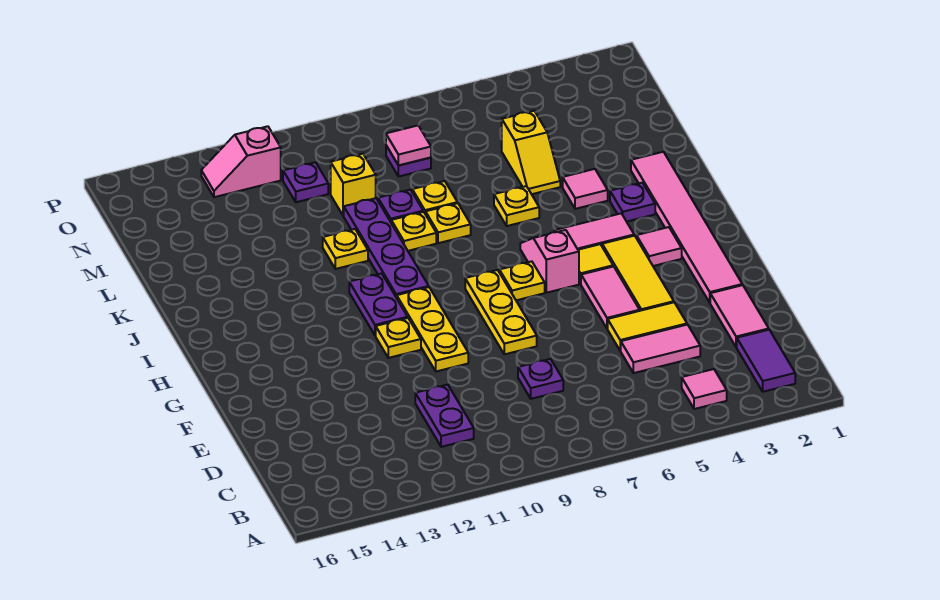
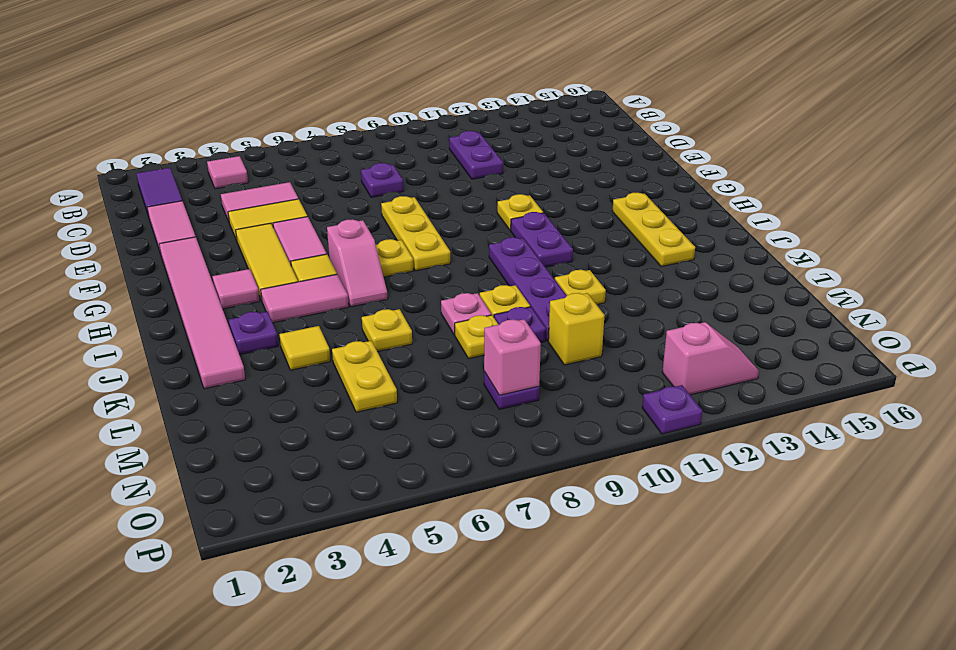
yellow plate F10:H10 level 1 -> yellow plate H14:J14 level 1
pink tile K4 level 1 -> yellow tile K4 level 1
yellow plate K8 level 1 -> pink plate K8 level 1
yellow slope L5:M5 level 1 top M -> yellow plate L5:M5 level 1
pink tile N8 level 2 -> pink brick N8 level 2
purple plate N11 level 1 -> purple plate P11 level 1

